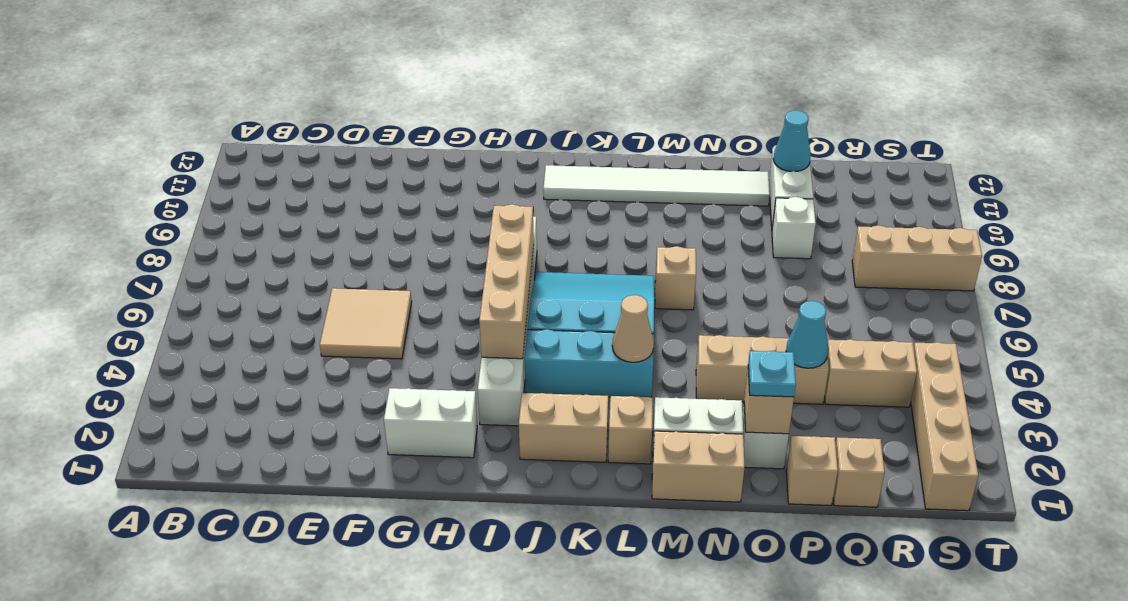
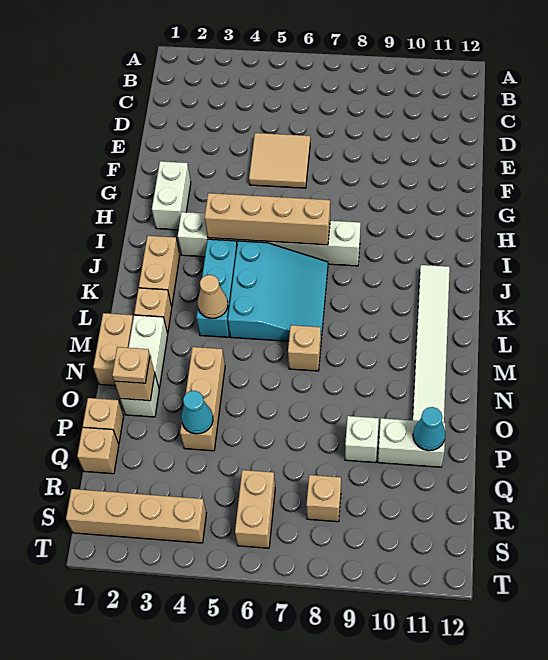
cyan plate O2 level 3 -> tan plate O2 level 3
tan brick Q4:R4 level 1 -> tan brick R6:S6 level 1
tan brick R8:T8 level 1 -> tan brick R8 level 1

